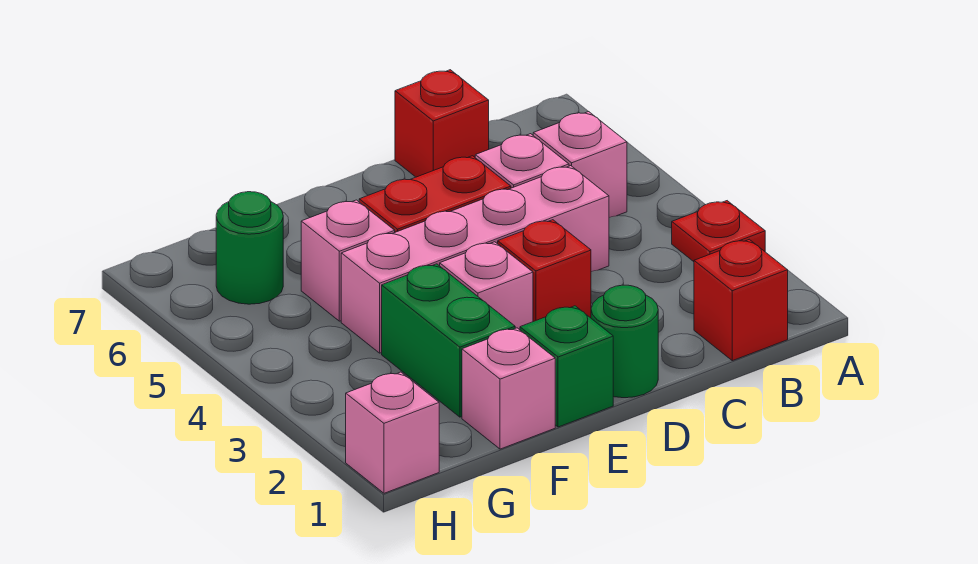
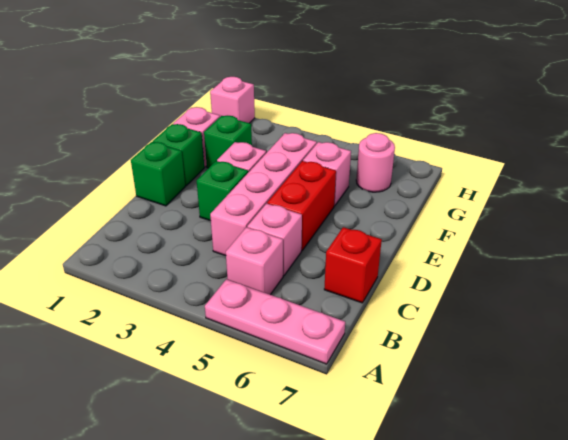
red plate A3 level 1 -> none
none -> pink plate A5:A7 level 1
red brick B1 level 1 -> none
green round brick D1 level 1 -> green brick D1 level 1
red brick D3 level 1 -> green brick D3 level 1
green brick F2:F3 level 1 -> green brick F2 level 1
green round brick G6 level 1 -> pink round brick G6 level 1

